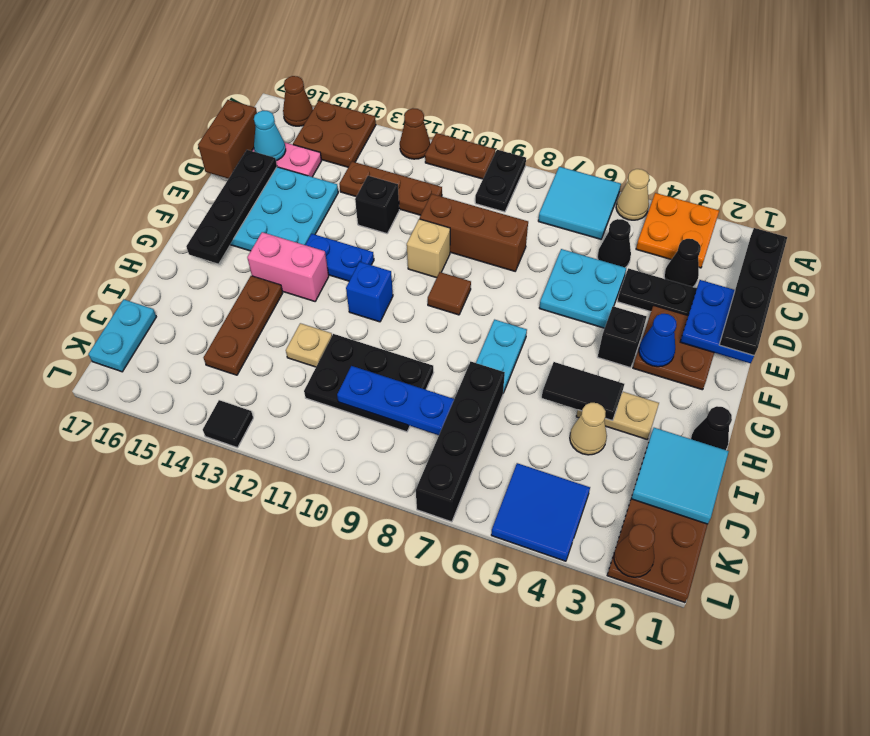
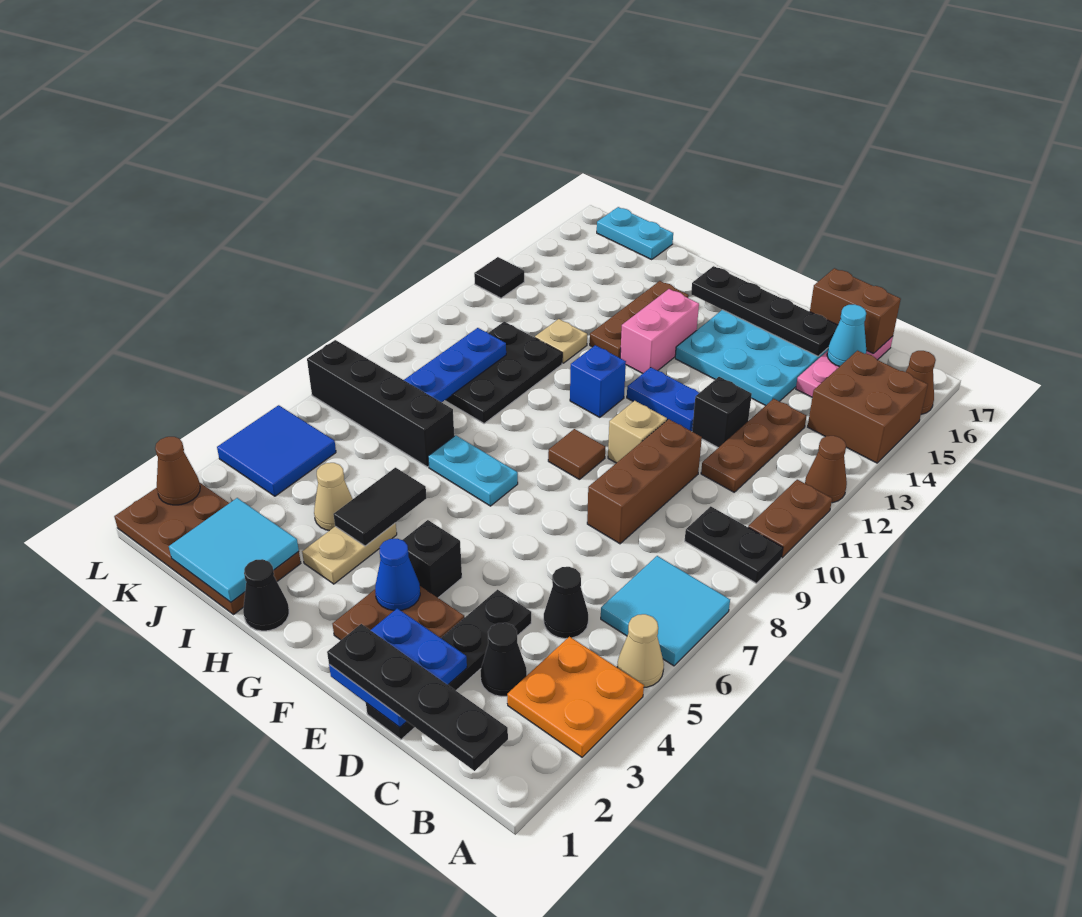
brown plate A14:B15 level 1 -> brown brick A14:B15 level 1
cyan plate D5:E6 level 1 -> none
blue plate F12:F13 level 1 -> blue plate E12:F12 level 1
brown plate H14:J14 level 1 -> brown plate H13:H15 level 1

